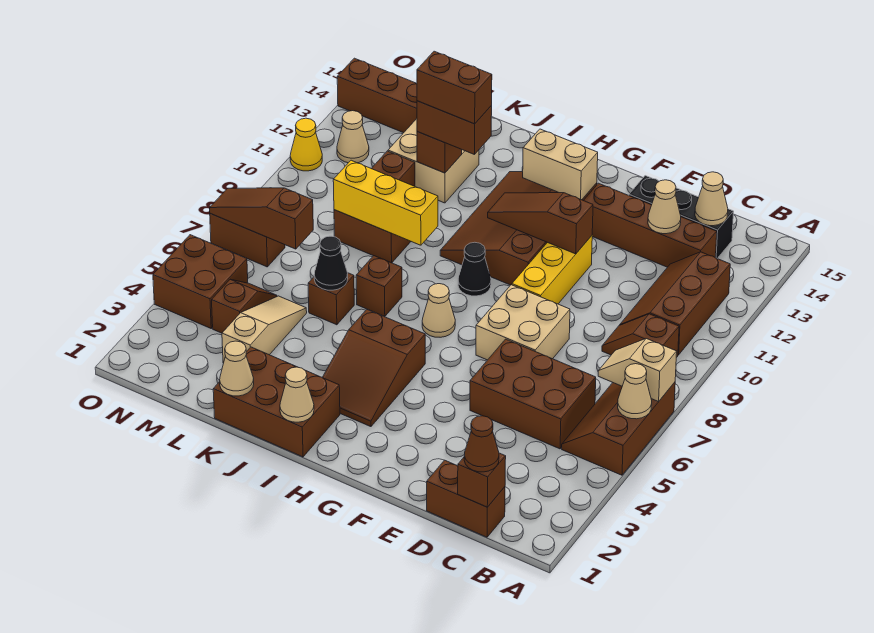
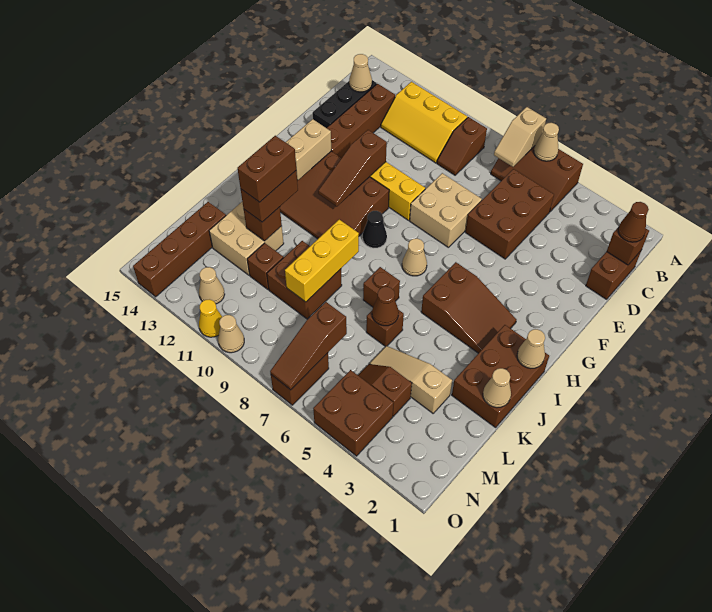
brown slope B10:C12 level 1 top B -> yellow slope B10:C12 level 1 top B
tan cone D13 level 2 -> tan cone O10 level 1
black cone K6 level 2 -> brown cone K6 level 2

